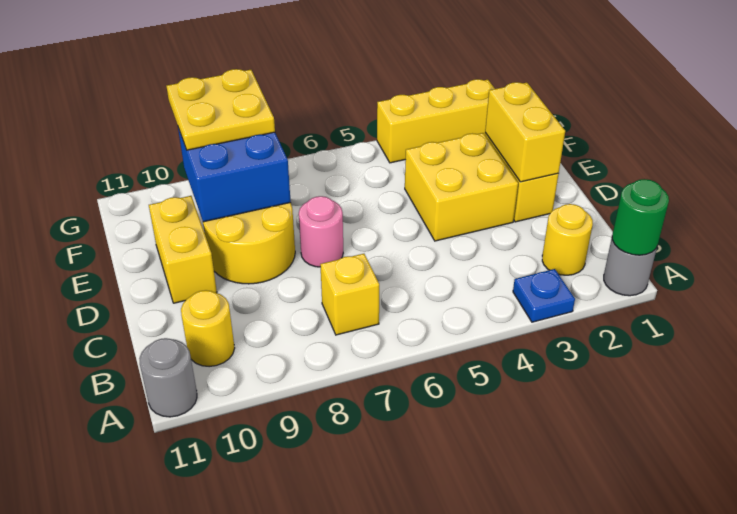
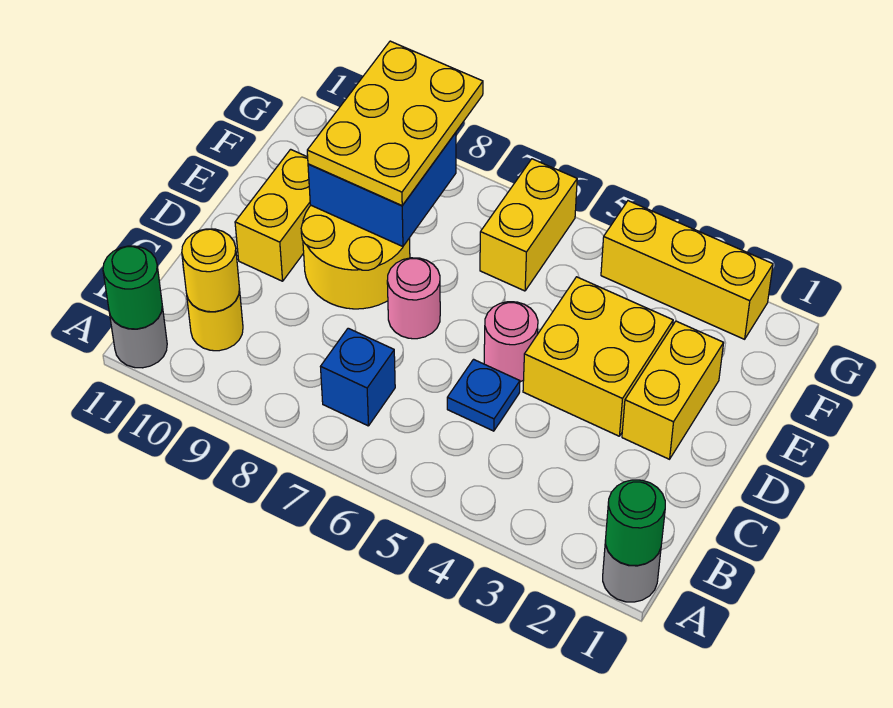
blue plate A3 level 1 -> blue plate C5 level 1
none -> green round brick A11 level 2
yellow round brick B2 level 1 -> yellow round brick B10 level 2
yellow brick B7 level 1 -> blue brick B7 level 1
yellow brick D2:E2 level 2 -> yellow brick F6:G6 level 1
none -> pink round brick D5 level 1
yellow plate F8:G9 level 3 -> yellow plate E8:G9 level 3

